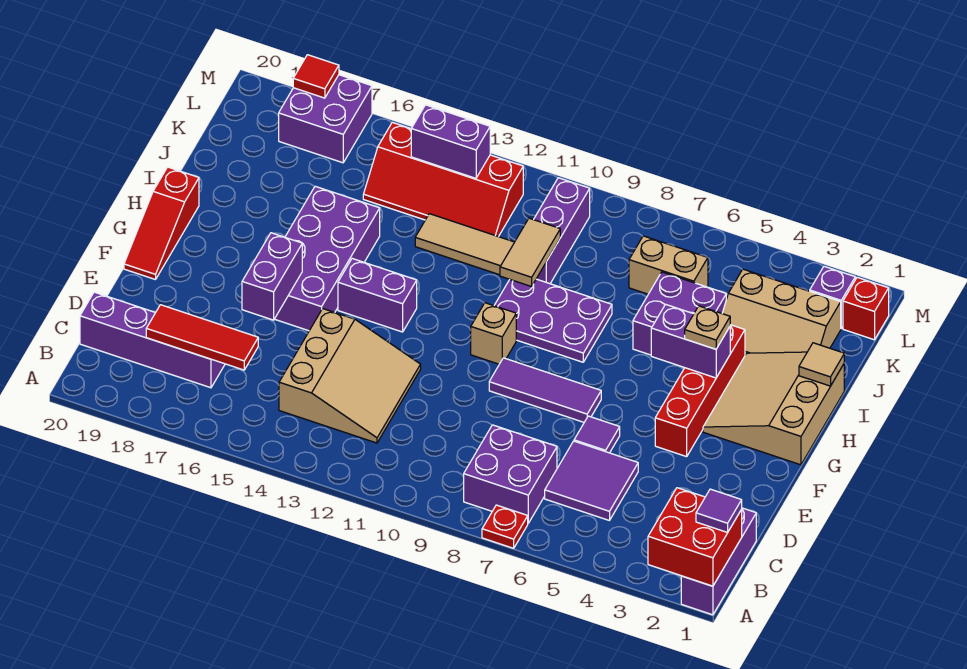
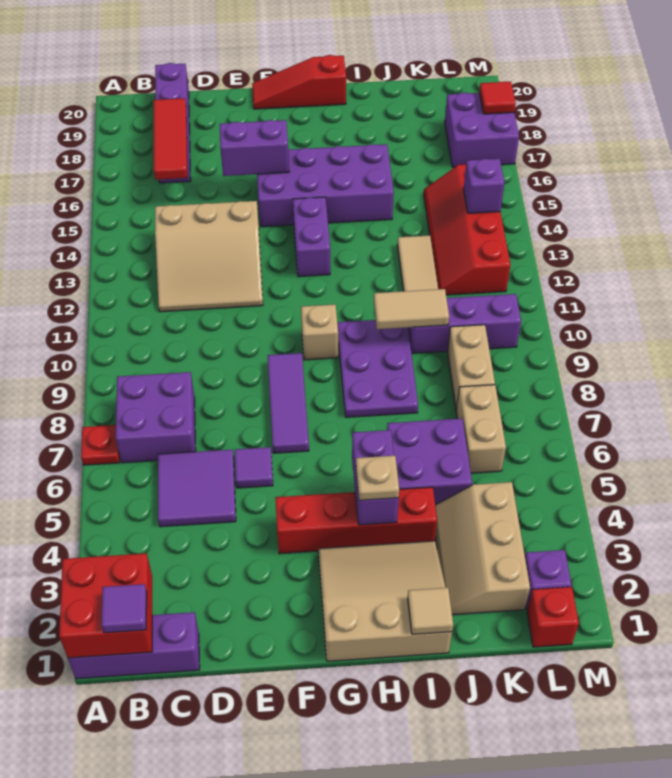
none -> tan brick K8:K9 level 1
purple brick L13:L14 level 2 -> purple brick L14 level 2

